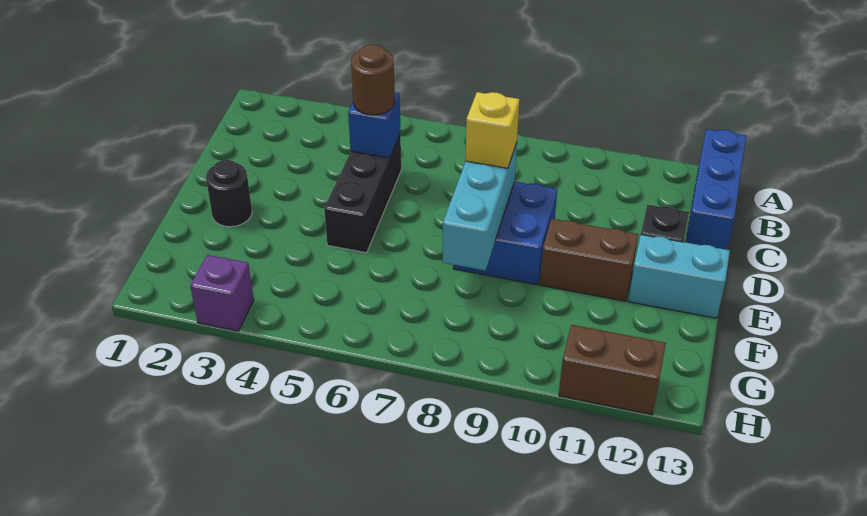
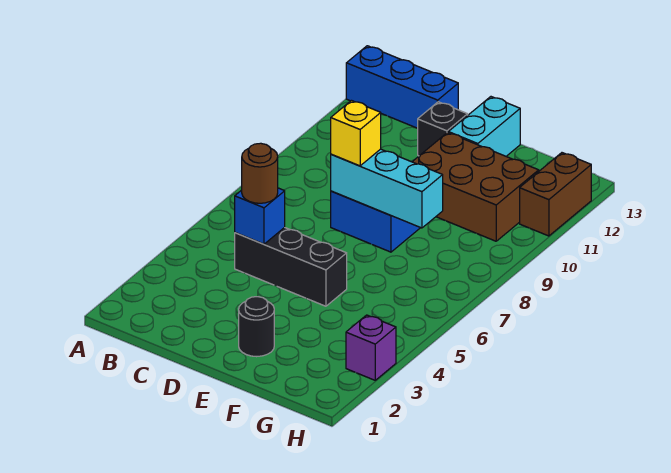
brown brick E10:E11 level 1 -> brown brick E10:G11 level 1

